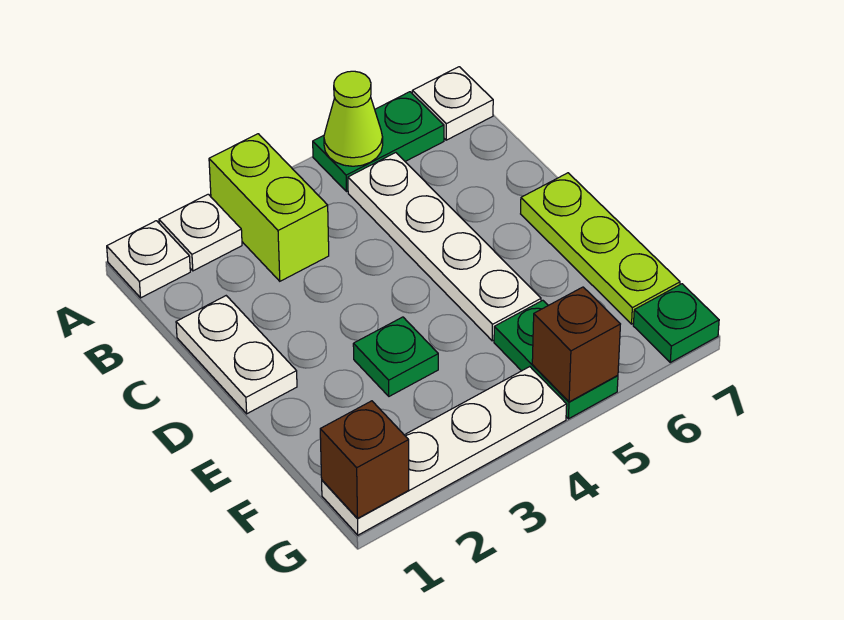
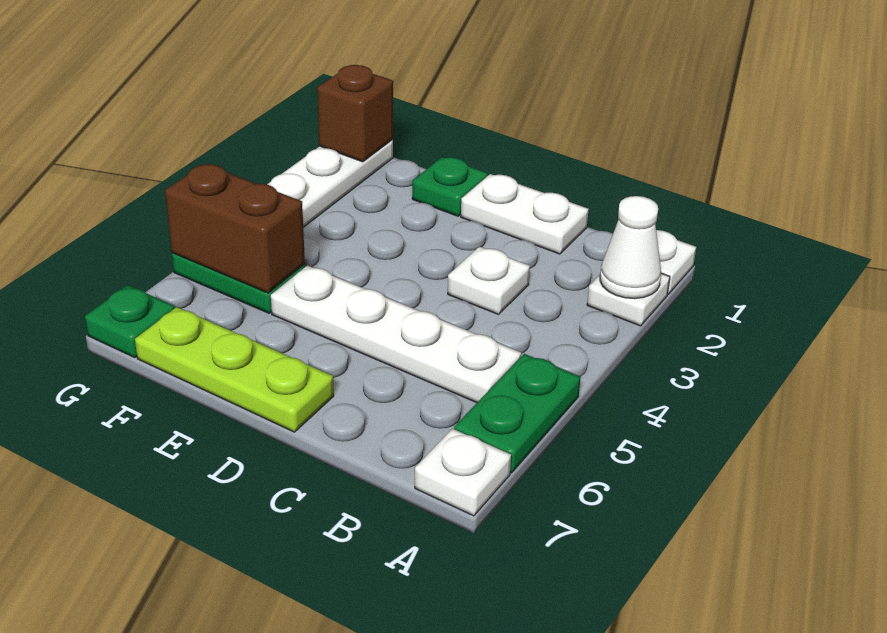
none -> white cone A2 level 2
lime brick A3:B3 level 1 -> none
lime cone A5 level 2 -> none
none -> white plate C3 level 1
green plate E3 level 1 -> green plate E1 level 1
brown brick G5 level 2 -> brown brick F5:G5 level 2

